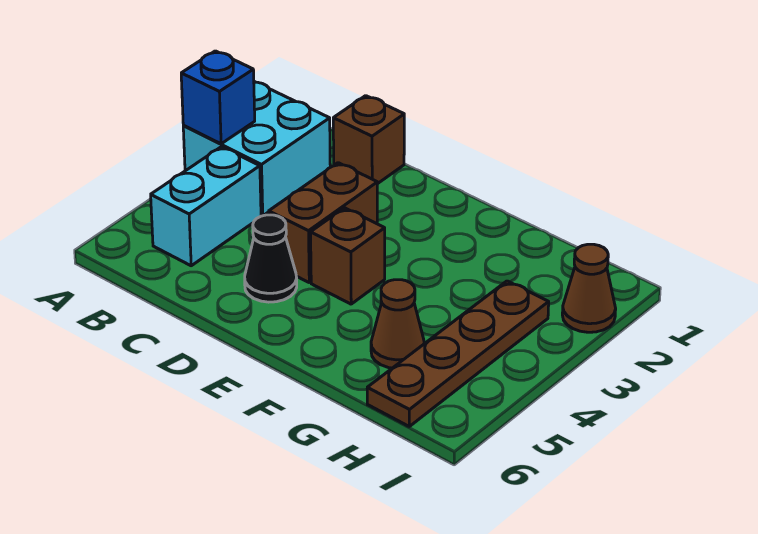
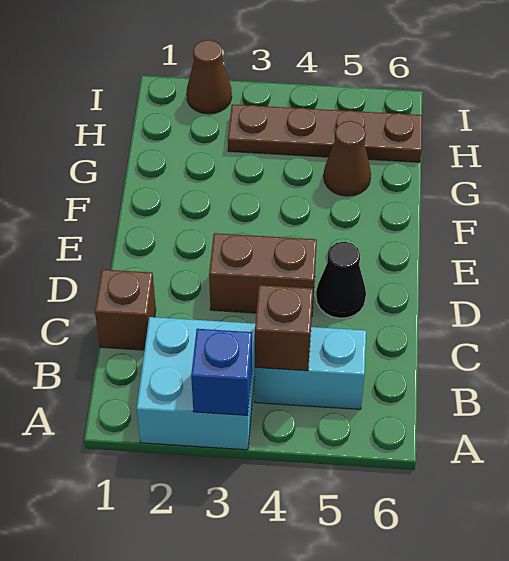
brown brick E4 level 1 -> brown brick B4 level 2

